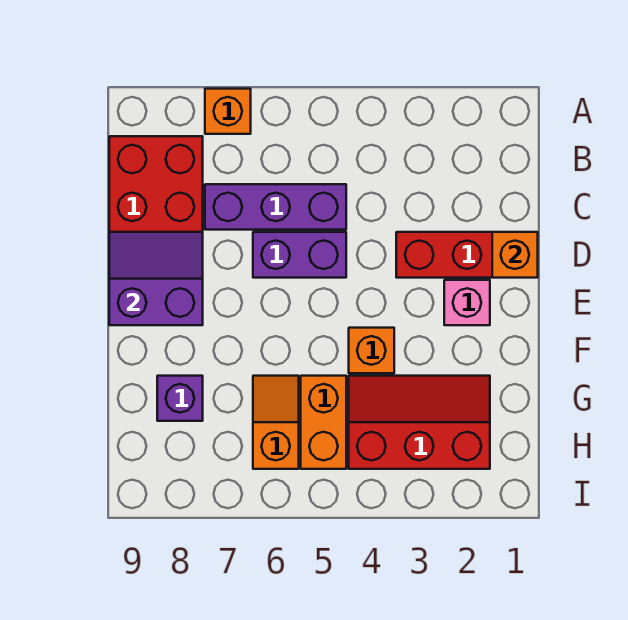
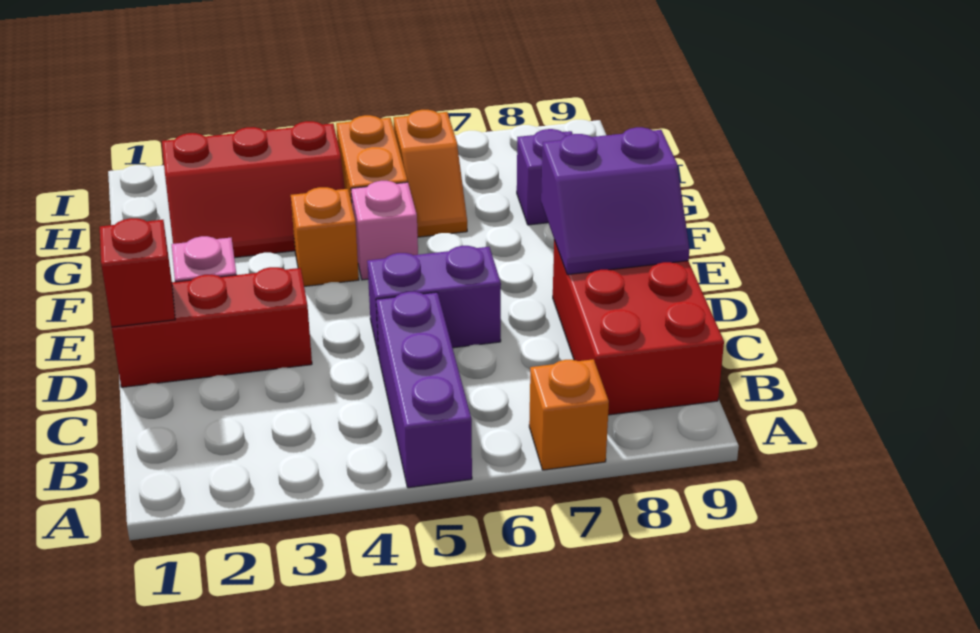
purple brick C5:C7 level 1 -> purple brick A5:C5 level 1
orange brick D1 level 2 -> red brick D1 level 2
none -> pink brick F5 level 1

